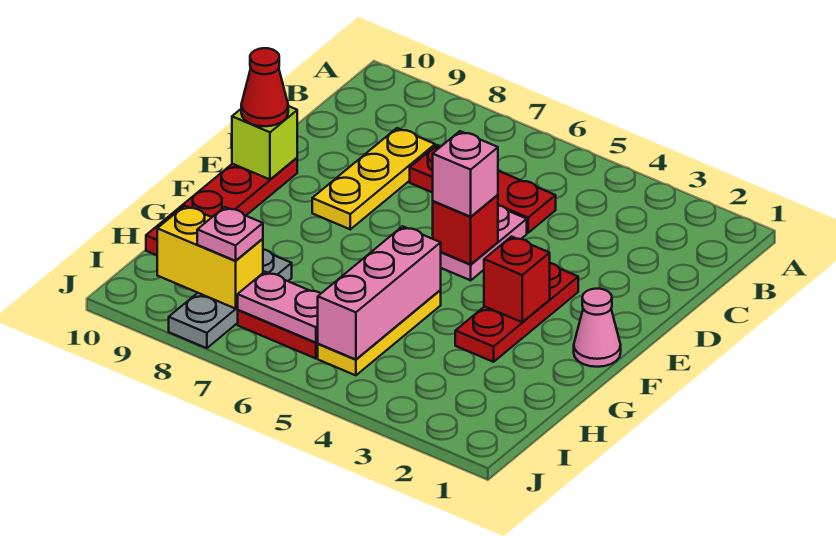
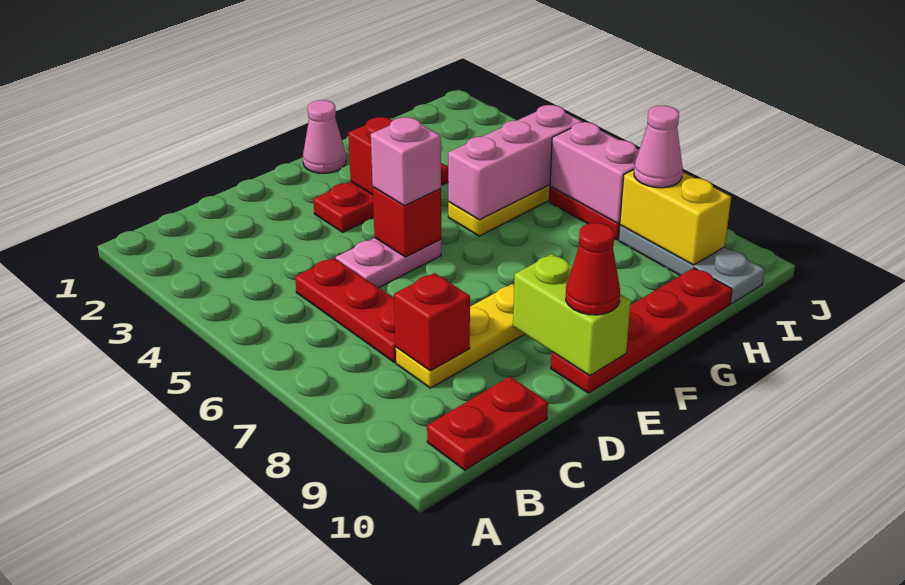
none -> red plate B10:C10 level 1
none -> red brick C8 level 2
lime brick E10 level 2 -> lime brick E9:E10 level 2
grey plate H8:J8 level 1 -> grey plate I8:I10 level 1
pink plate I6:I7 level 2 -> pink brick I6:I7 level 2
pink plate I8 level 3 -> pink cone I8 level 3

